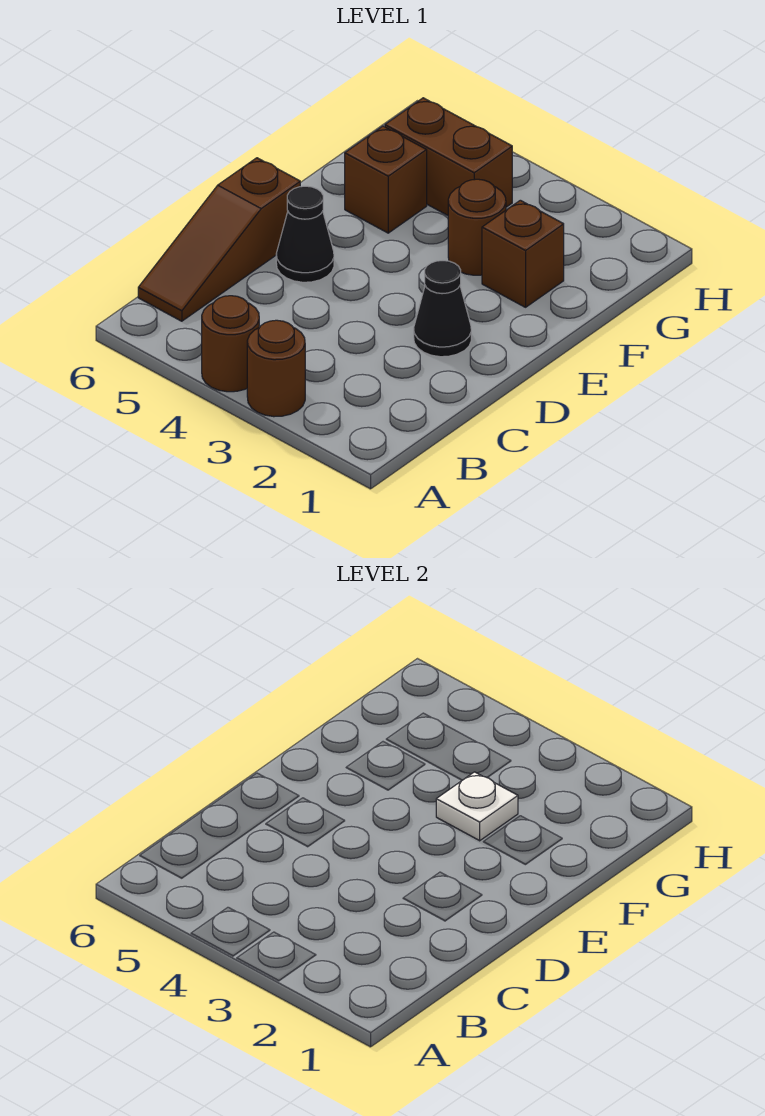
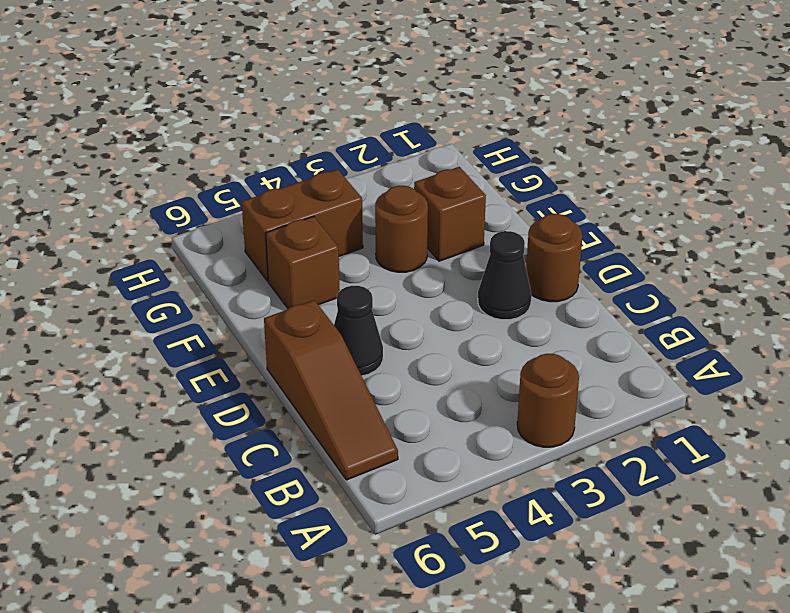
brown round brick A4 level 1 -> brown round brick D1 level 1
white plate F3 level 2 -> none

